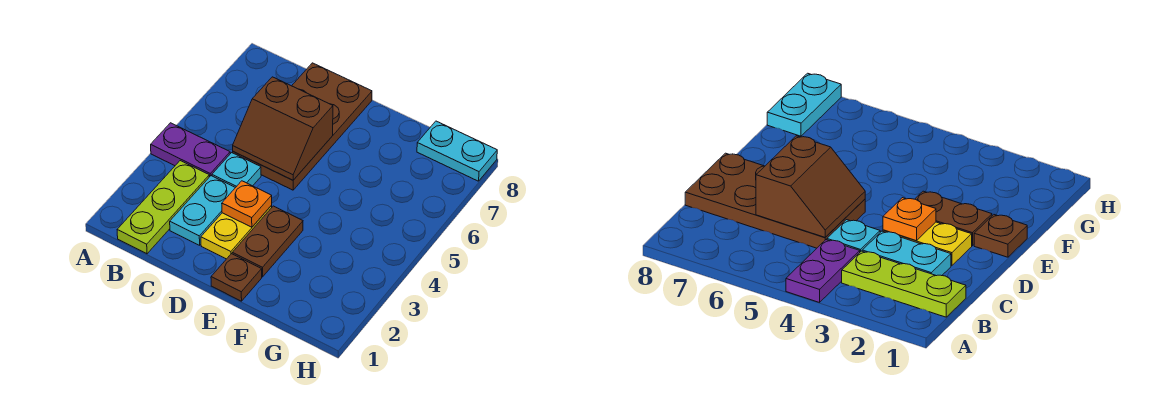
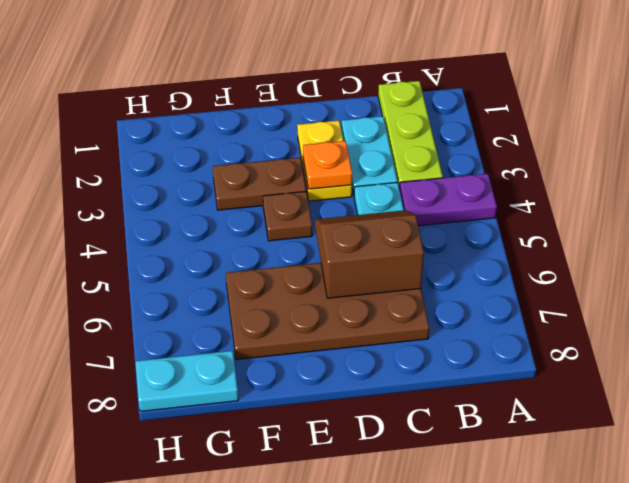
brown plate C5:D8 level 1 -> brown plate C6:F7 level 1
brown plate E1 level 1 -> brown plate E4 level 1
brown plate E2:E3 level 1 -> brown plate E3:F3 level 1

